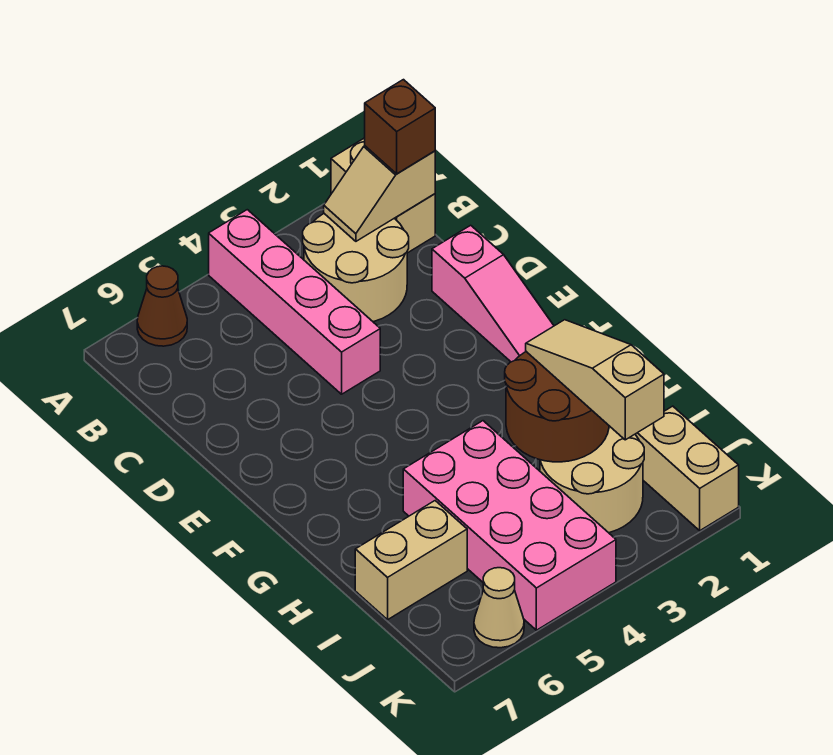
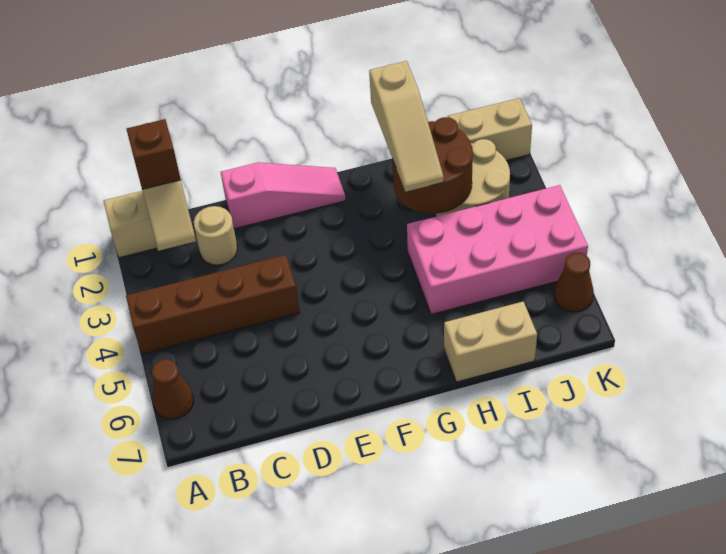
pink brick A4:D4 level 1 -> brown brick A4:D4 level 1
tan round brick B2:C3 level 1 -> tan round brick C2 level 1
tan slope H2:J2 level 3 top J -> tan slope H1:H3 level 3 top 1
tan brick I6:I7 level 1 -> tan brick H7:I7 level 1
tan cone K6 level 1 -> brown cone K6 level 1

